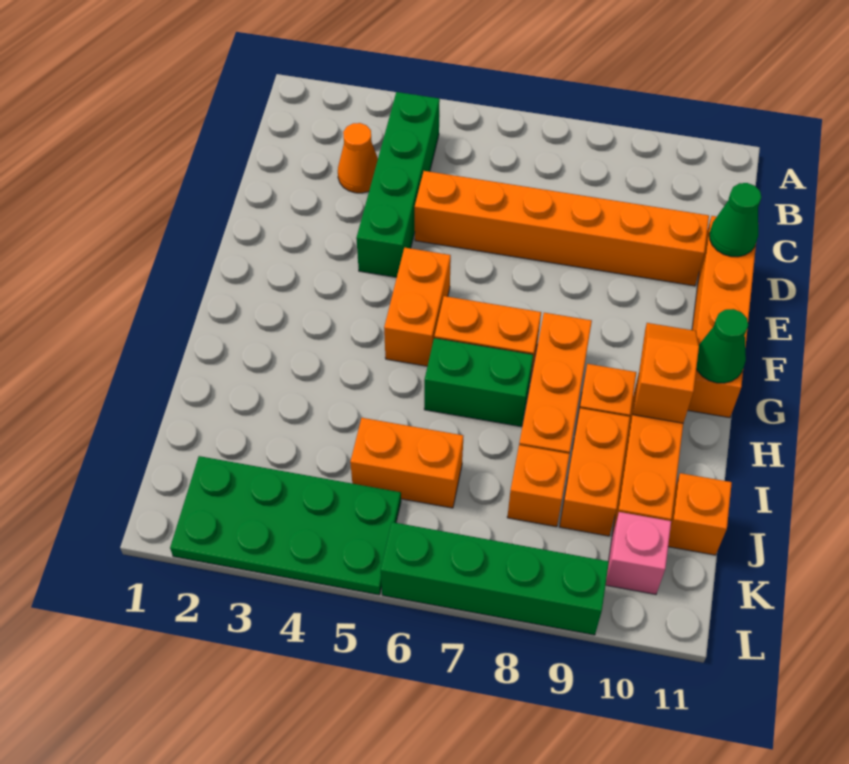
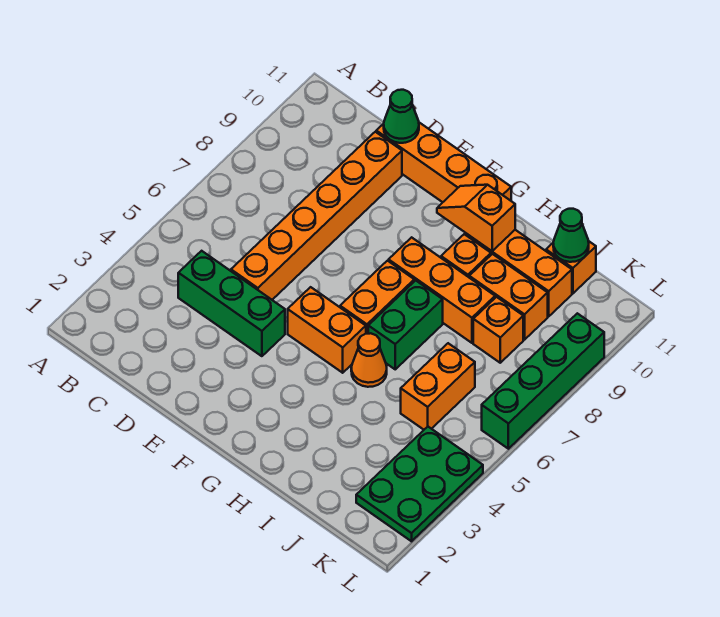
green brick B4:E4 level 1 -> green brick C4:E4 level 1
orange cone C3 level 1 -> orange cone H5 level 1
green cone G11 level 2 -> green cone J11 level 2
green plate K2:L5 level 1 -> green plate K2:L4 level 1
pink brick K10 level 1 -> none

